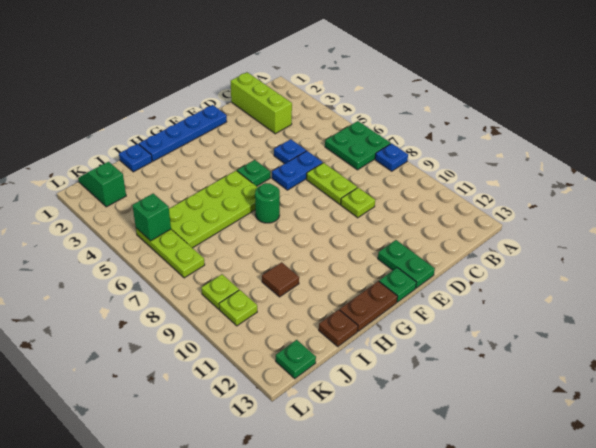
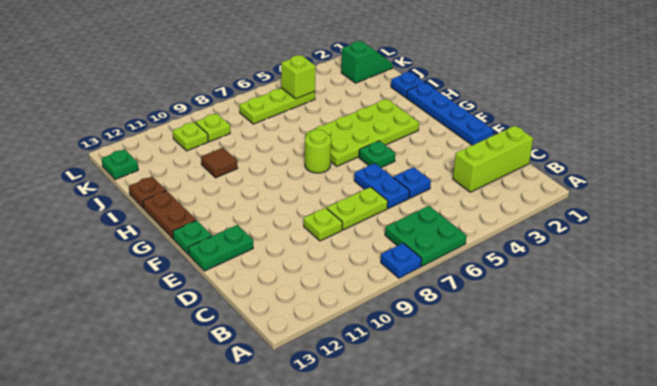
lime plate G5:J6 level 1 -> lime plate G3:H6 level 1
green round brick G7 level 1 -> lime round brick G7 level 1
green brick K5 level 2 -> lime brick K5 level 2

